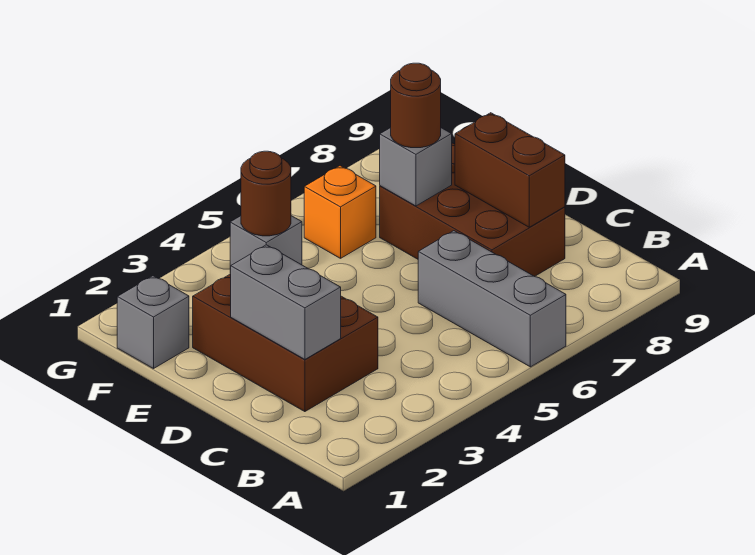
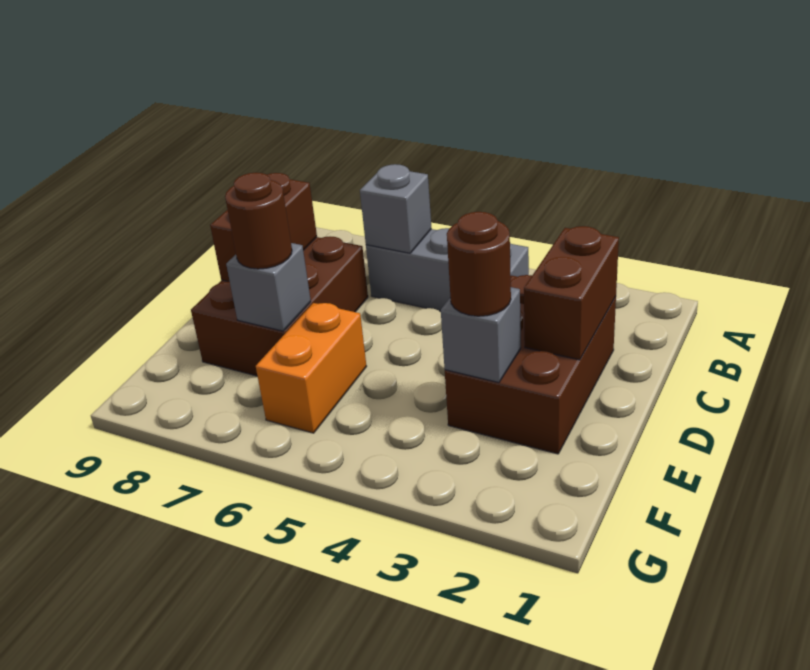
grey brick A6:C6 level 1 -> grey brick B4:B6 level 1
grey brick C2:D2 level 2 -> brown brick C2:D2 level 2
grey brick F1 level 1 -> grey brick B6 level 2
orange brick F6 level 1 -> orange brick E6:F6 level 1

